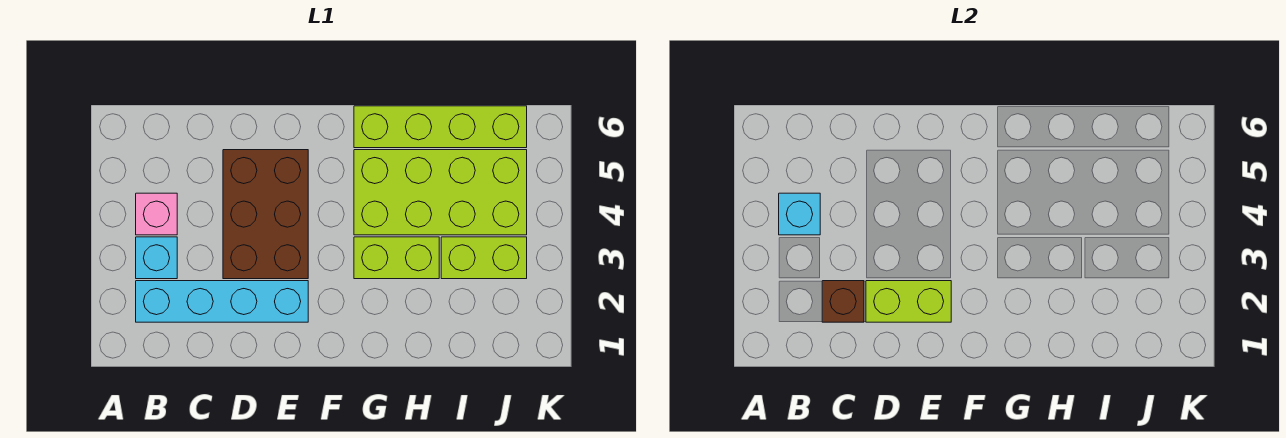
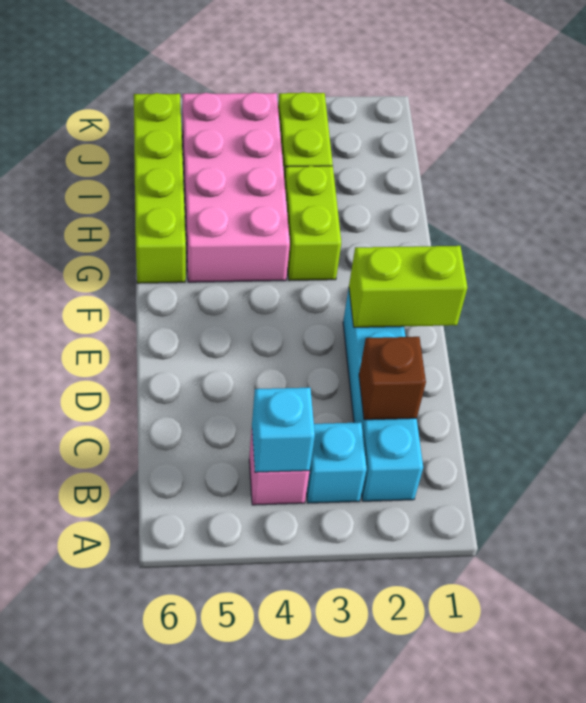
lime brick D2:E2 level 2 -> lime brick E1:E2 level 2
brown brick D3:E5 level 1 -> none
lime brick G4:J5 level 1 -> pink brick G4:J5 level 1

